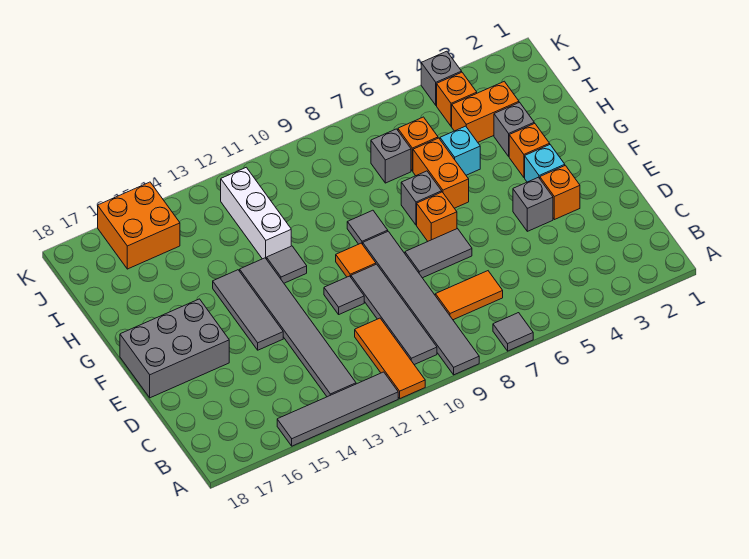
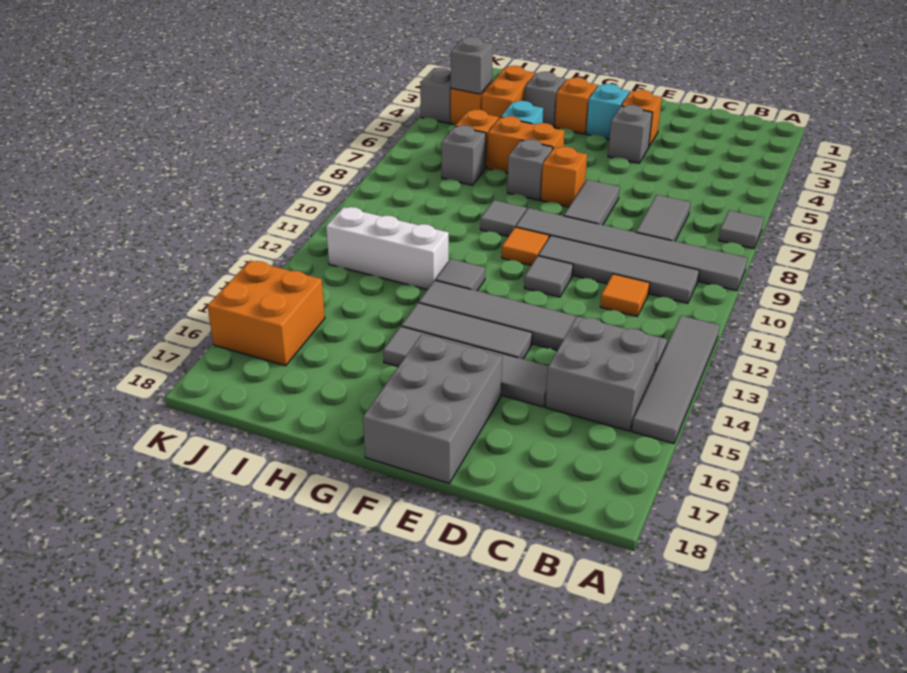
orange tile A11:C11 level 1 -> orange tile C11 level 1
none -> grey brick B14:C15 level 1
orange tile C7:C8 level 1 -> grey tile C7:C8 level 1
none -> grey tile D15:G15 level 1
none -> grey brick J4 level 2

